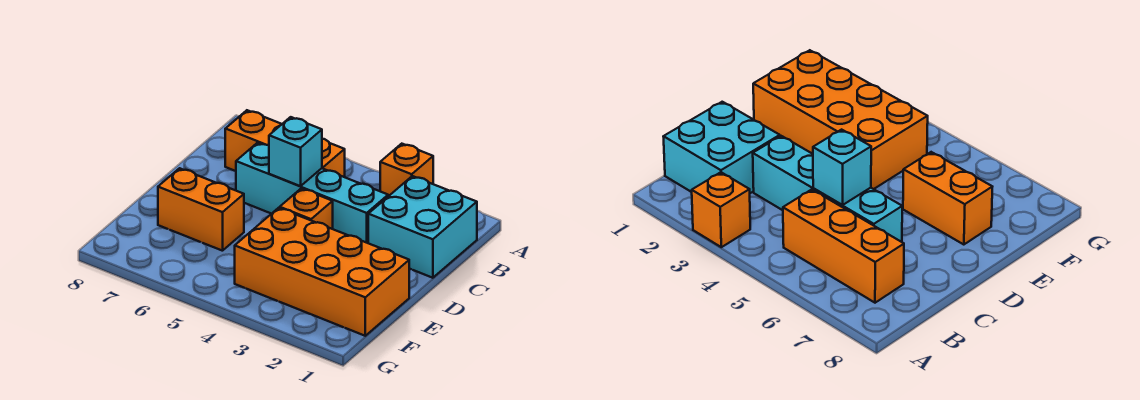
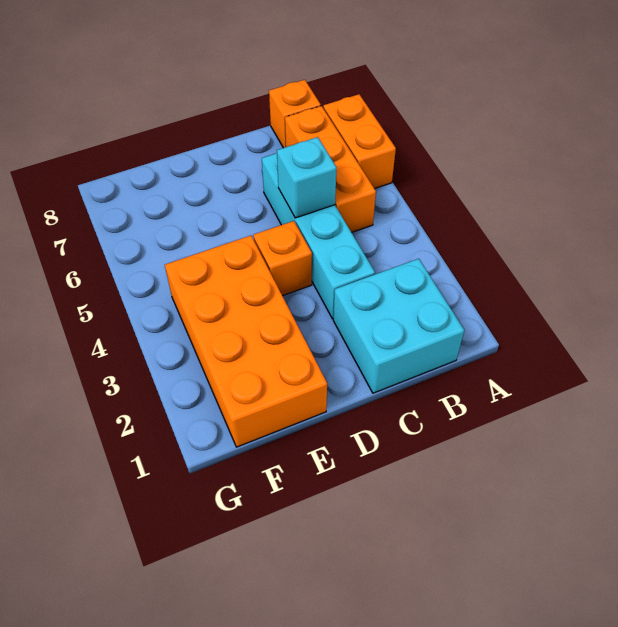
orange brick A3 level 1 -> orange brick B8 level 1
orange brick E6:E7 level 1 -> orange brick A6:A7 level 1

